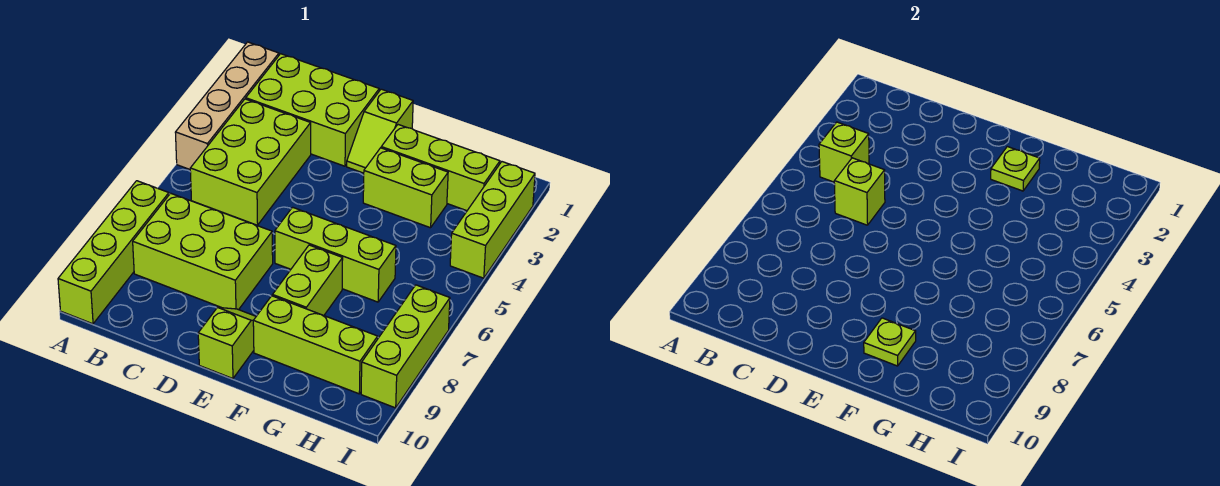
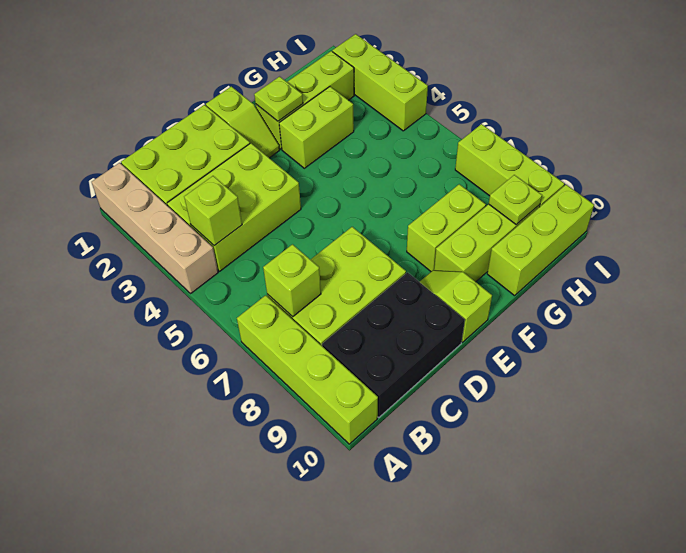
lime brick B3:C5 level 1 -> lime brick B3:D4 level 1
none -> black brick B9:D10 level 1
lime brick C5 level 2 -> lime brick B7 level 2
lime brick E6:G6 level 1 -> lime brick G10:I10 level 1
lime brick F7:F8 level 1 -> lime brick F8:G8 level 1
lime plate F9 level 2 -> lime plate H9 level 2

